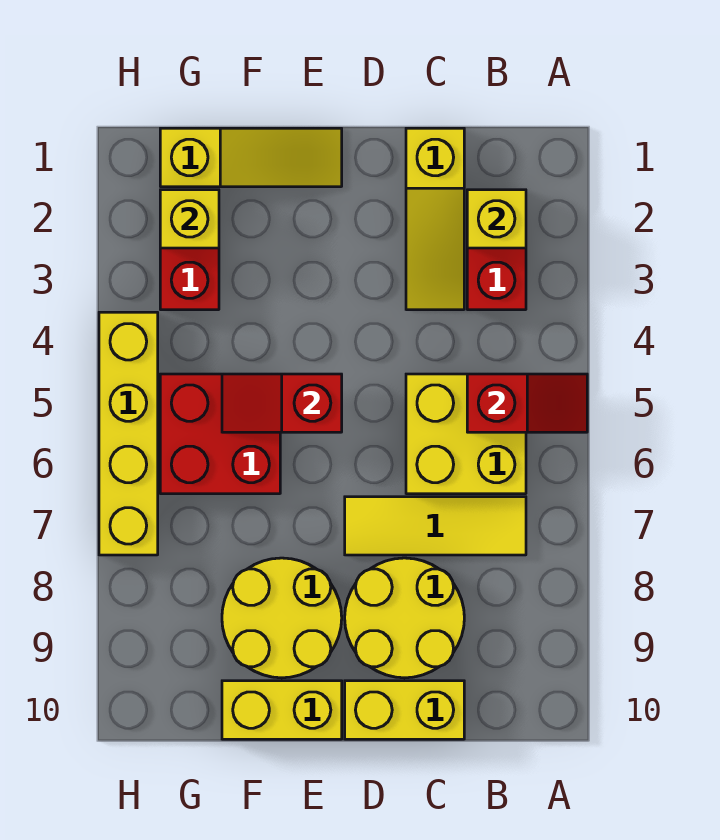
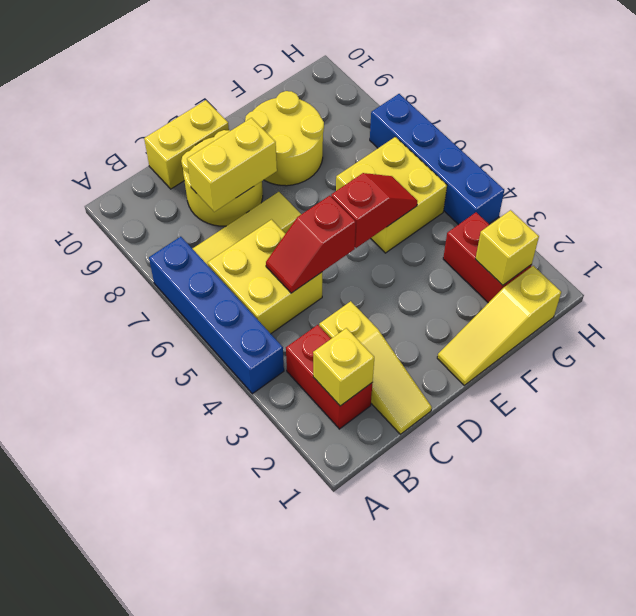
none -> blue brick A4:A7 level 1
red slope A5:B5 level 2 top B -> red slope C5:D5 level 2 top D
yellow slope C1:C3 level 1 top 1 -> yellow slope C1:C3 level 1 top 3
yellow brick E10:F10 level 1 -> yellow brick C8:D8 level 2
red brick F5:G6 level 1 -> yellow brick F5:G6 level 1
yellow brick H4:H7 level 1 -> blue brick H4:H7 level 1

